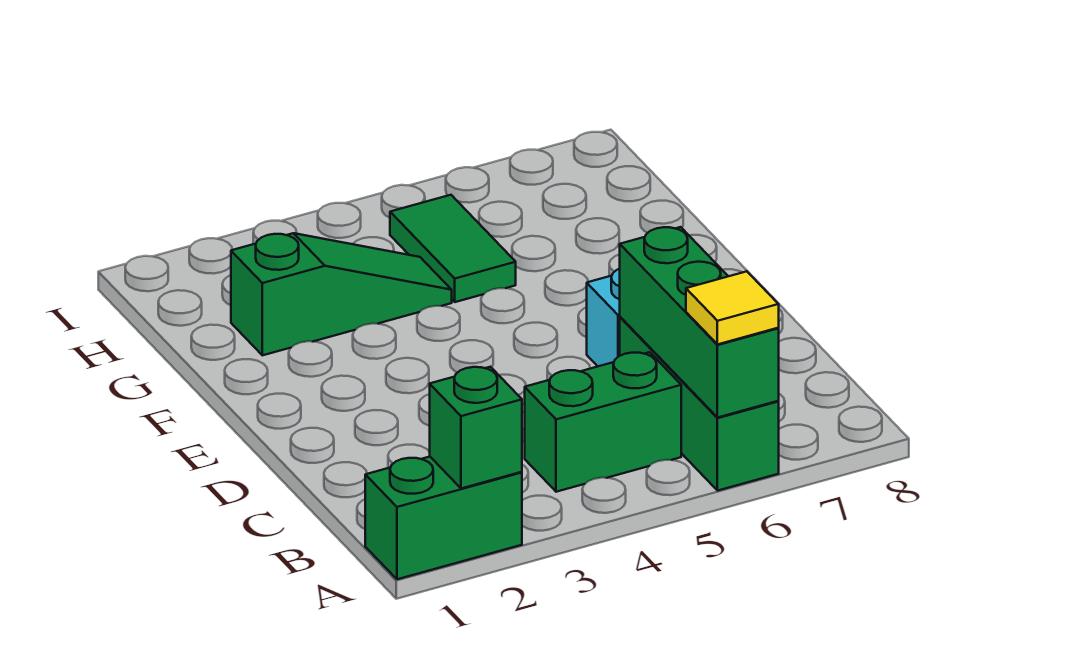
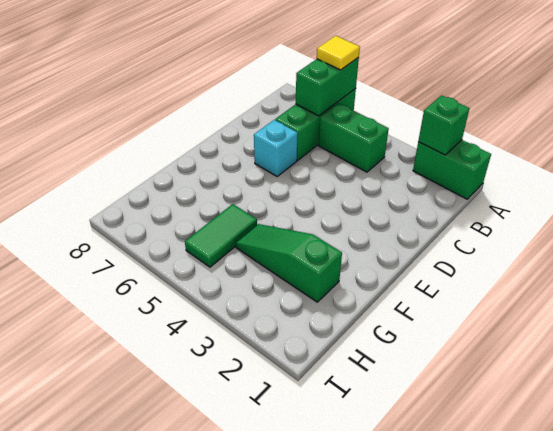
green brick A6:C6 level 2 -> green brick A6:B6 level 2

